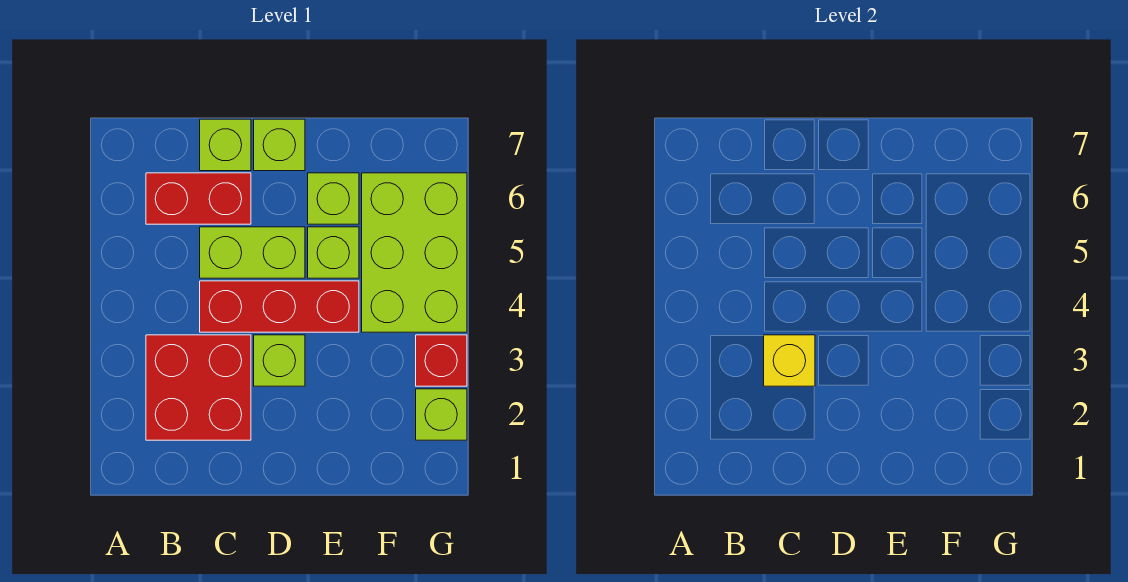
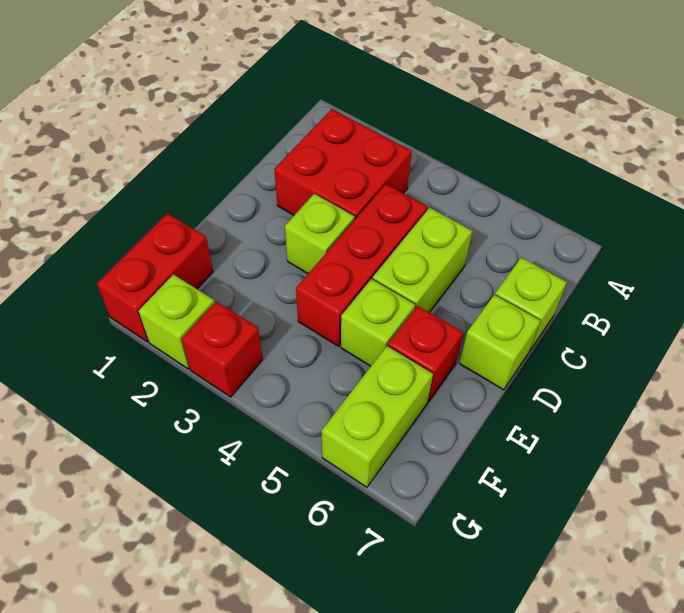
red brick B6:C6 level 1 -> red brick F1:G1 level 1
yellow brick C3 level 2 -> none
lime brick E6 level 1 -> red brick E6 level 1
lime brick F4:G6 level 1 -> lime brick F6:G6 level 1

